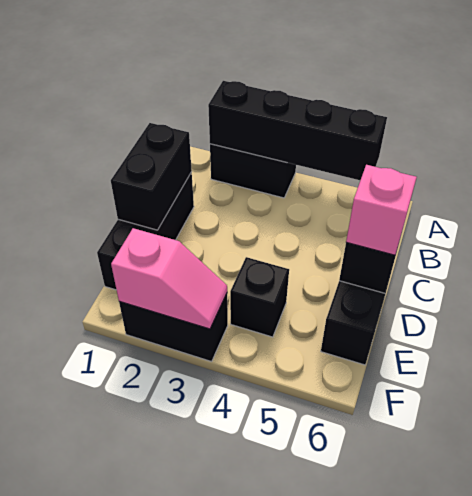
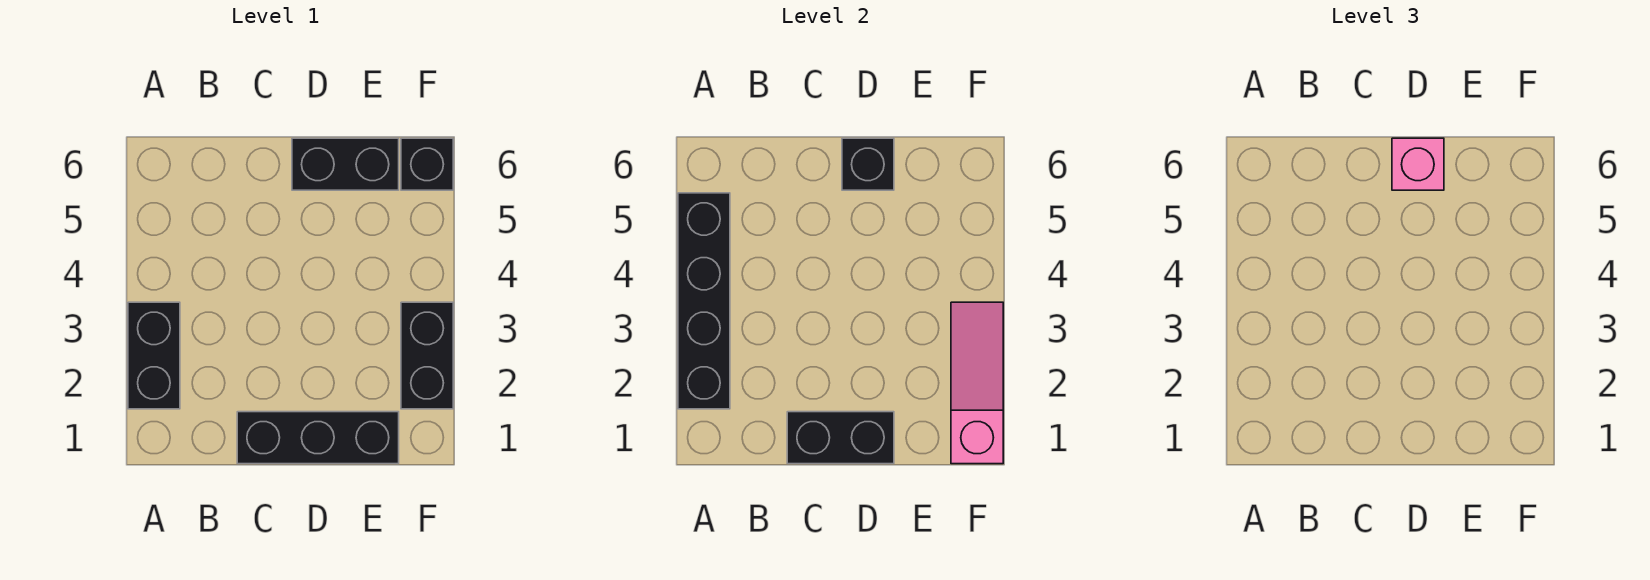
black brick E4 level 1 -> black brick F6 level 1
pink slope F2:F3 level 2 top 2 -> pink slope F1:F3 level 2 top 1

